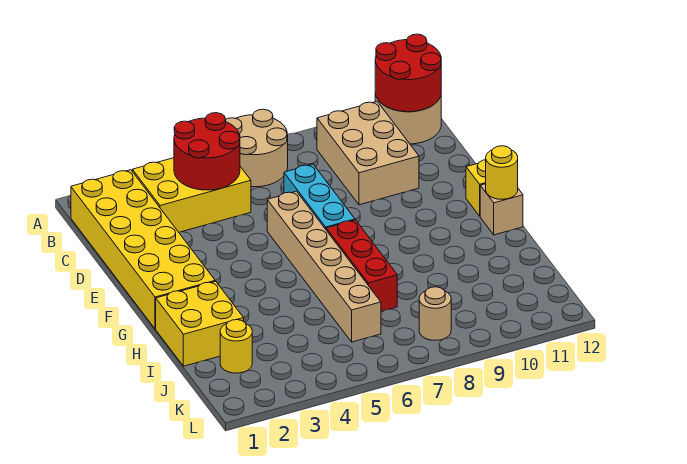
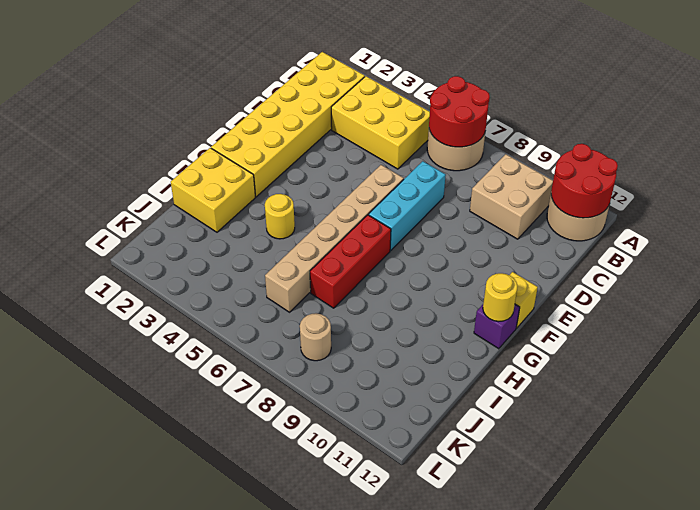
red round brick B4:C5 level 2 -> red round brick A6:B7 level 2
tan brick B9:D10 level 1 -> tan brick B9:C10 level 1
tan brick G12 level 1 -> purple brick G12 level 1
yellow round brick J2 level 1 -> yellow round brick H4 level 1

